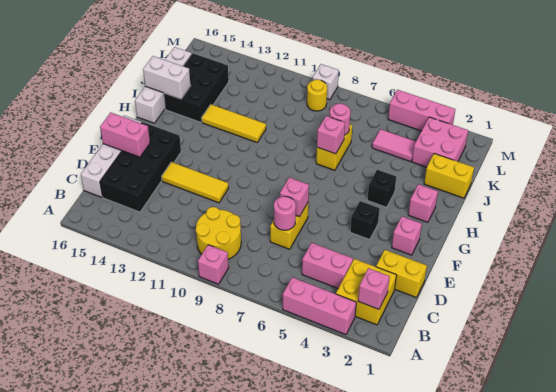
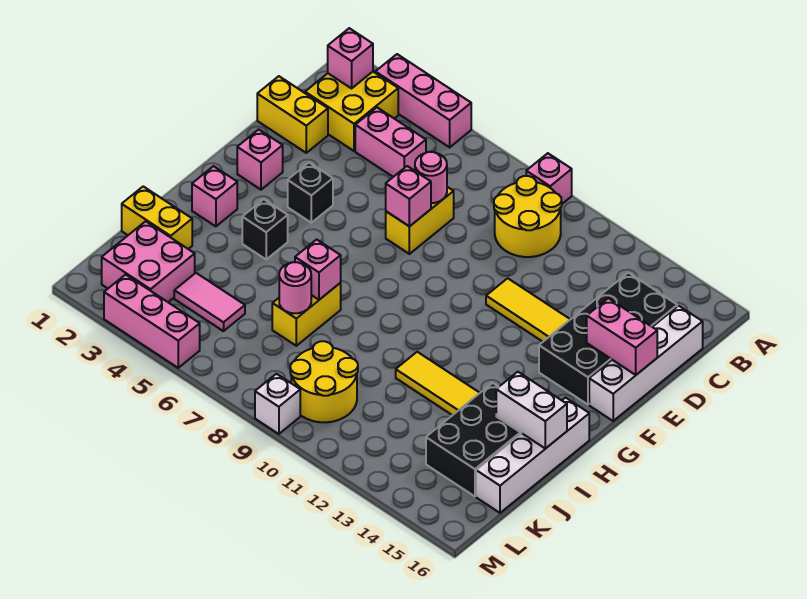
yellow round brick L9 level 1 -> yellow round brick K9:L10 level 1

